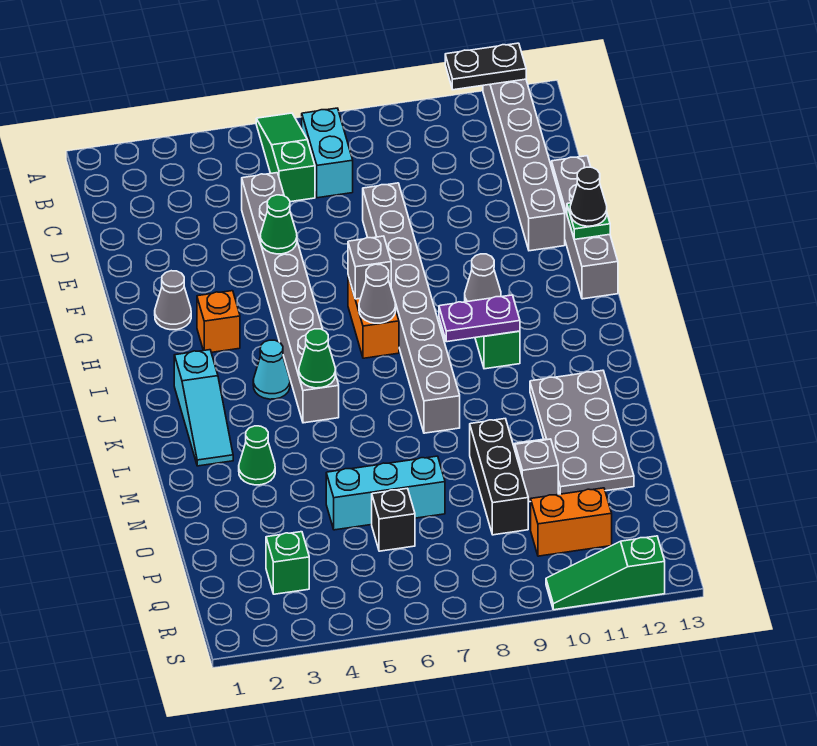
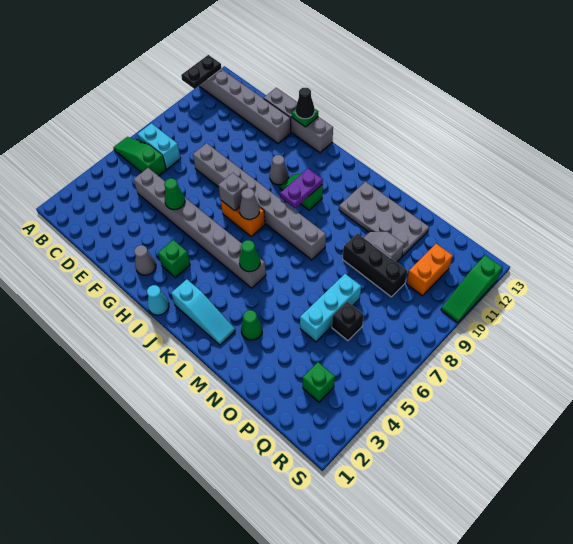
orange brick H3 level 1 -> green brick H3 level 1
cyan cone J4 level 1 -> cyan cone I1 level 1

